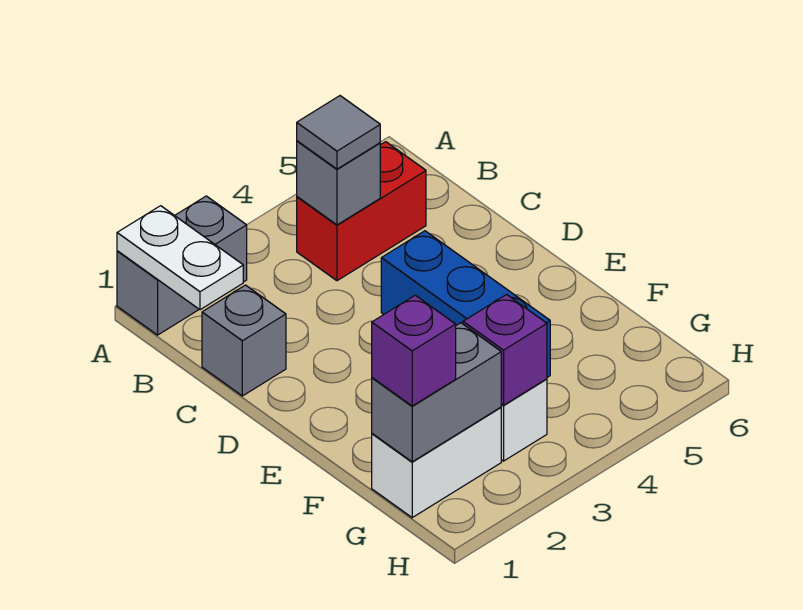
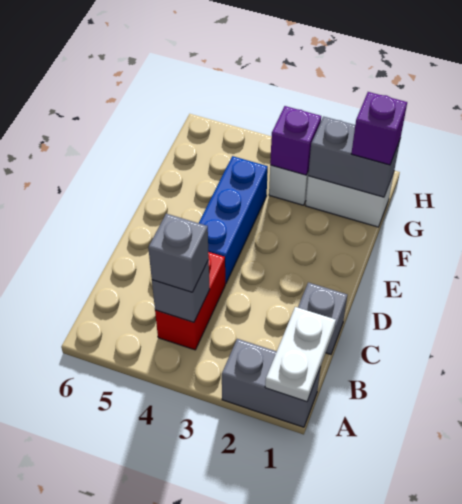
red brick B4:B5 level 1 -> red brick B4:C4 level 1
grey tile B4 level 3 -> grey brick B4 level 3

